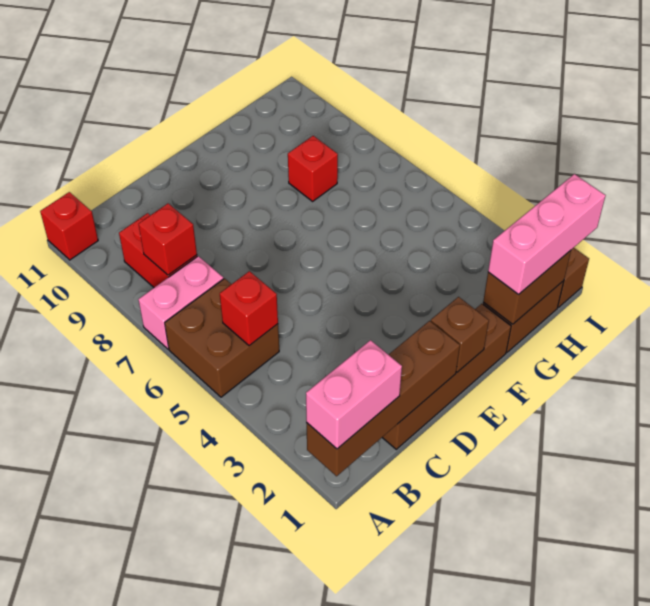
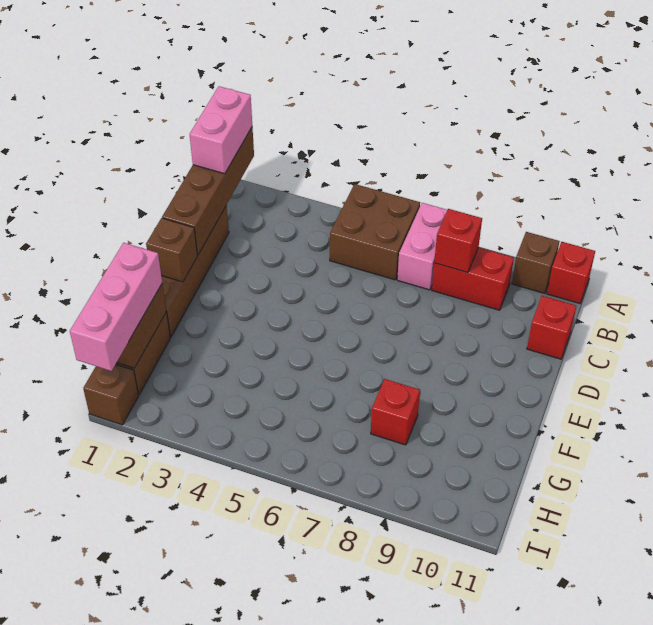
none -> brown brick A10 level 1
red brick B5 level 2 -> red brick C11 level 1

